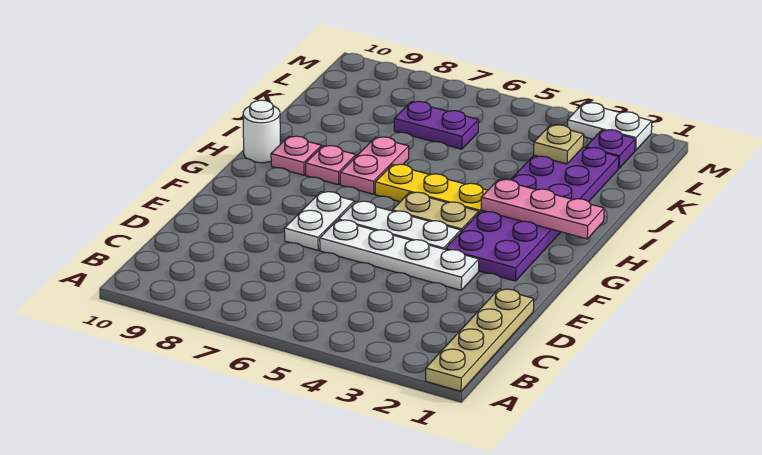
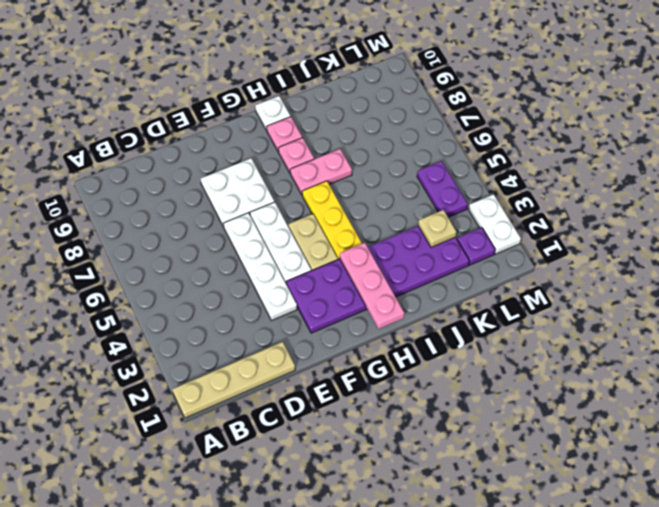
white plate E7:F7 level 1 -> white plate E7:F8 level 1
white round brick H10 level 1 -> white plate H10 level 1
purple plate K6:K7 level 1 -> purple plate L4:L5 level 1

